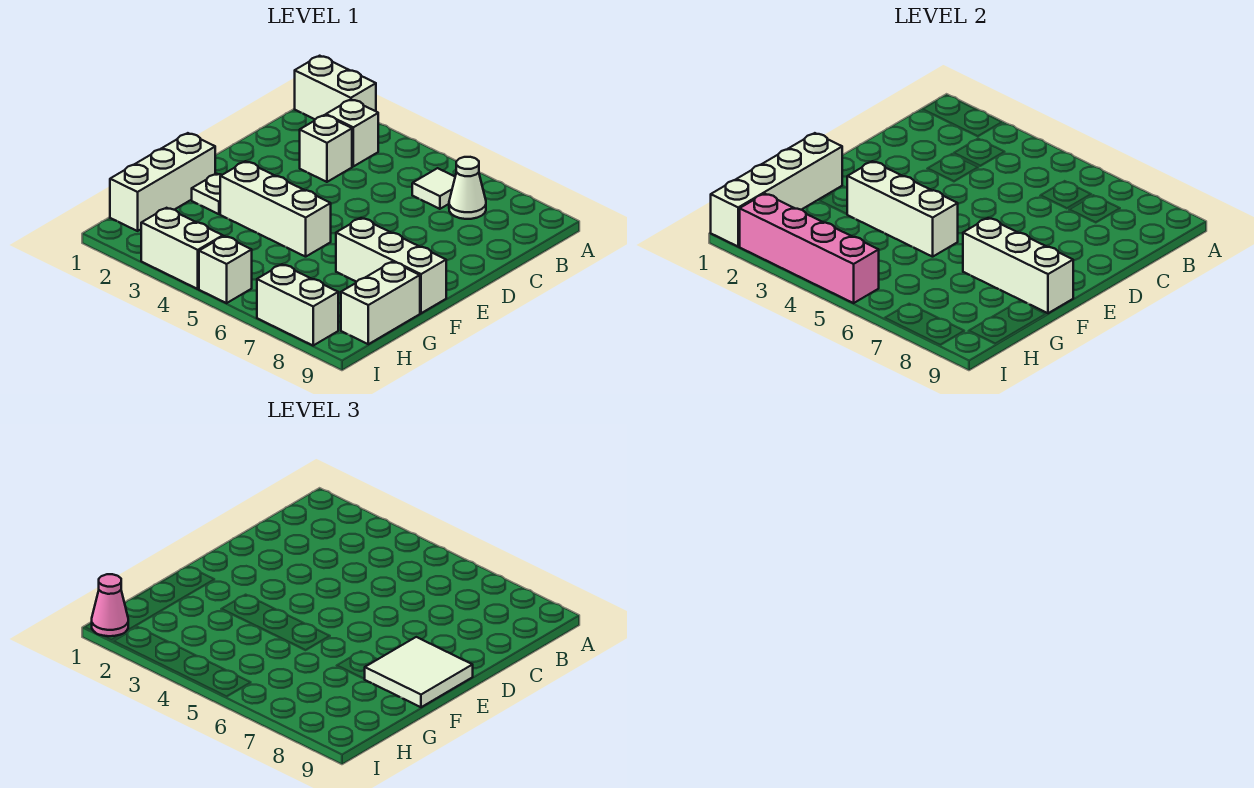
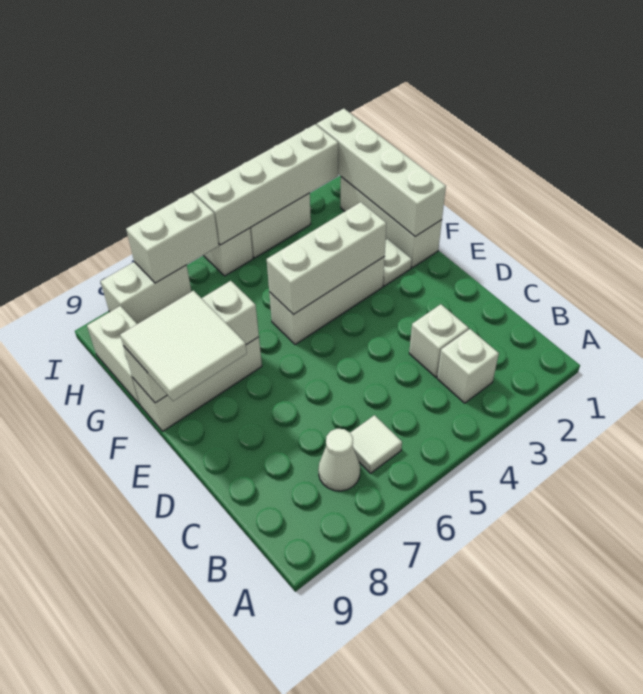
white brick A1:A2 level 1 -> white brick I6:I7 level 2
pink cone I1 level 3 -> none
pink brick I2:I5 level 2 -> white brick I2:I5 level 2

